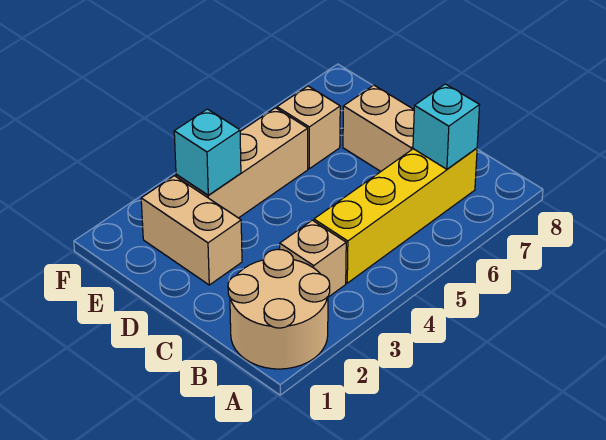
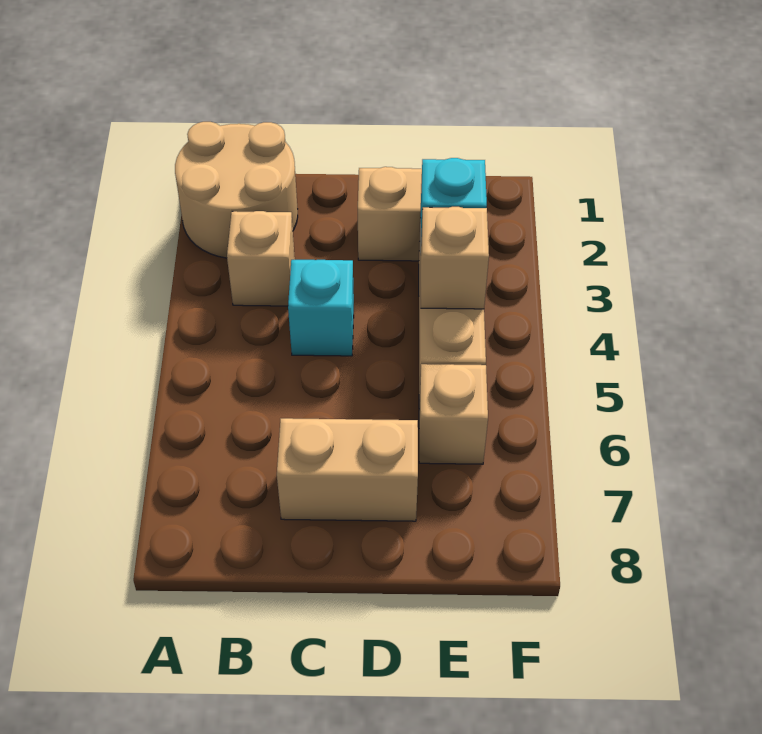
yellow brick B4:B7 level 1 -> none
cyan brick B7 level 2 -> cyan brick C4 level 1
none -> tan brick E4 level 2

